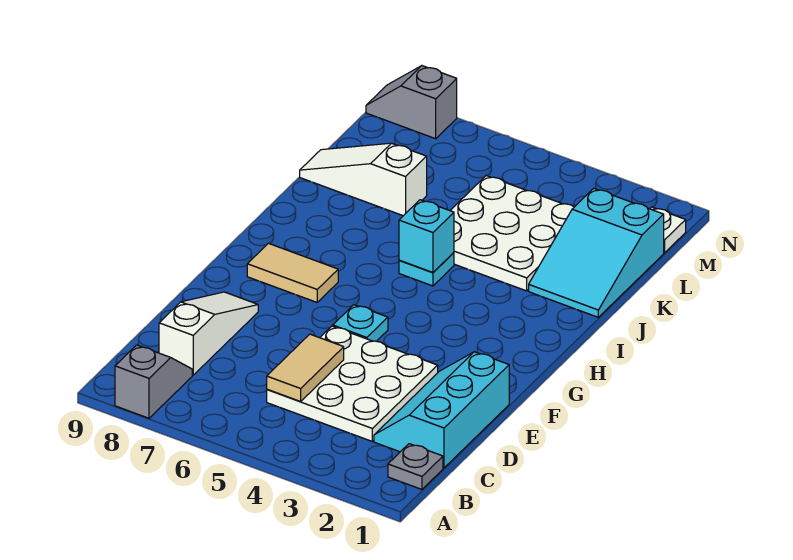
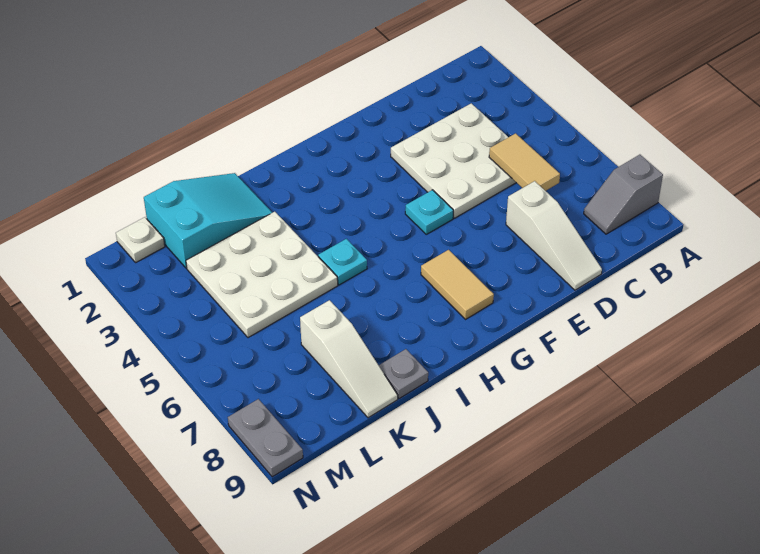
grey plate B1 level 1 -> grey plate J9 level 1
cyan slope C1:E2 level 1 top 1 -> none
tan tile C5:D5 level 2 -> tan tile C5:C6 level 2
white slope C8:E8 level 1 top C -> white slope D7:D9 level 1 top 7
cyan brick I5 level 2 -> none
grey slope N8:N9 level 1 top 8 -> grey plate N8:N9 level 1

